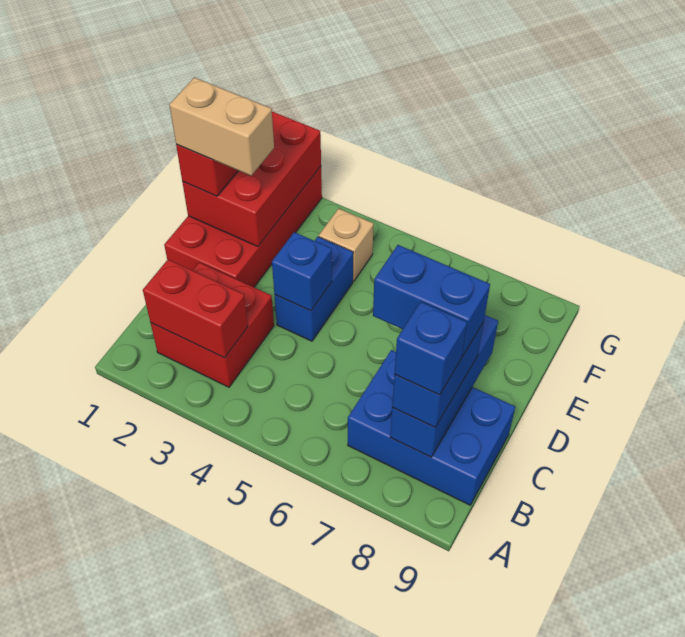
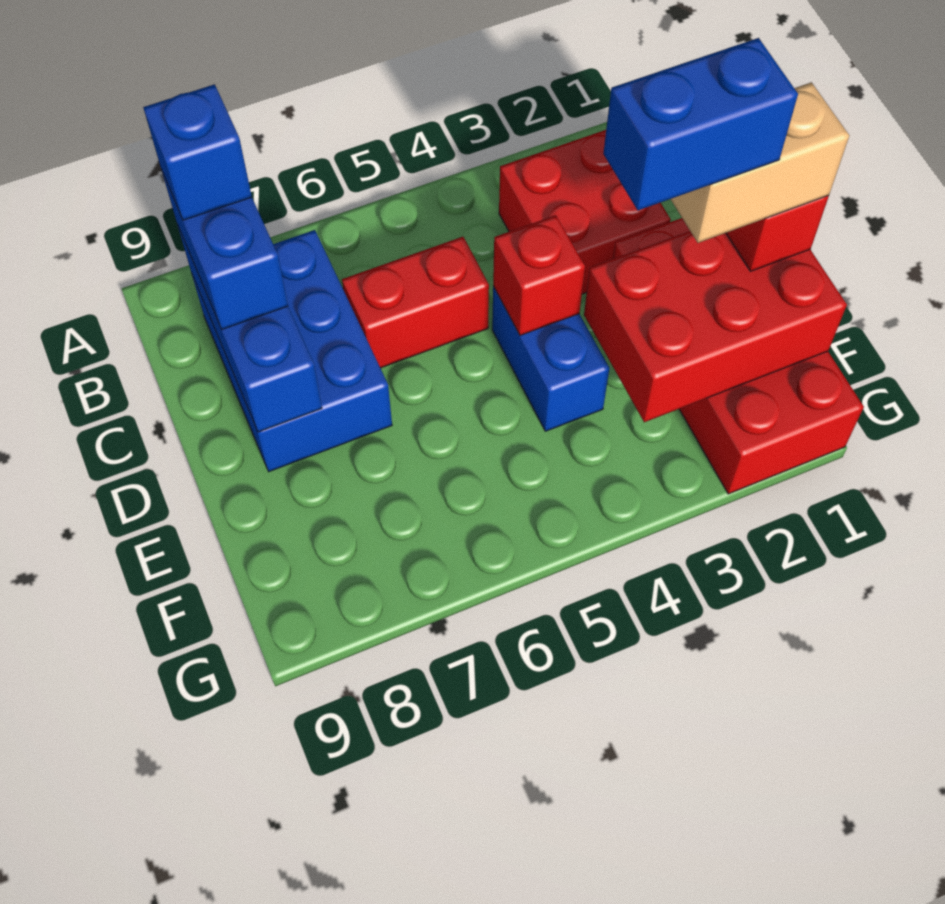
red brick B2:B3 level 2 -> red brick C5:C6 level 1
blue brick B7:C9 level 1 -> blue brick B7:D8 level 1
blue brick C7:C8 level 4 -> blue brick E2:E3 level 5
blue brick D4 level 2 -> red brick D4 level 2
red brick E1:G2 level 2 -> red brick E1:F3 level 2
tan brick F4 level 1 -> none

